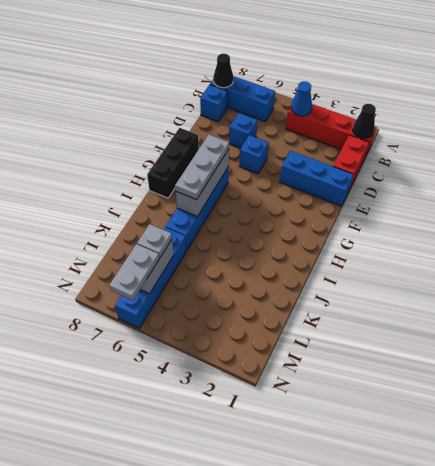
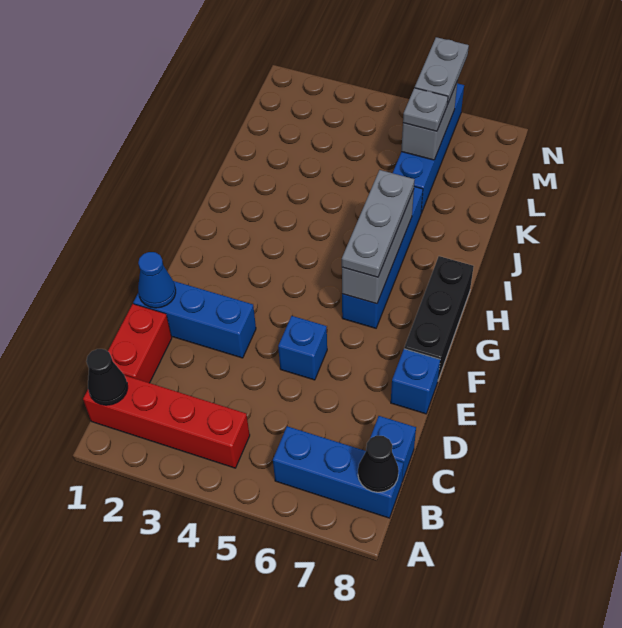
blue cone B4 level 2 -> blue cone E1 level 2
blue brick D6 level 1 -> blue brick E8 level 1

